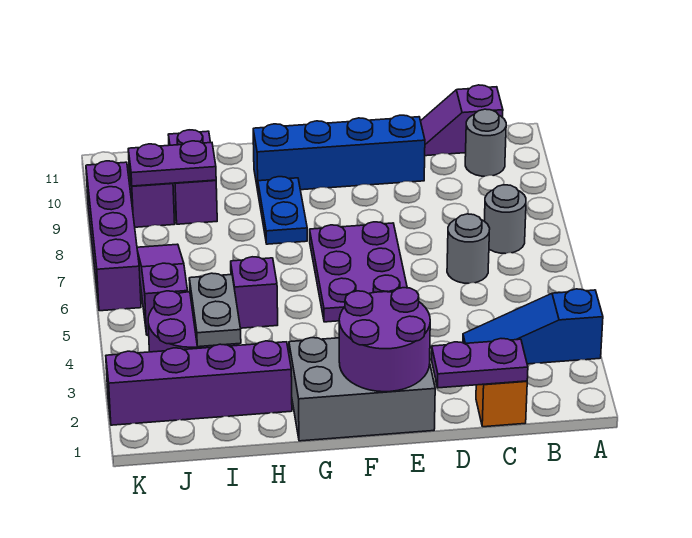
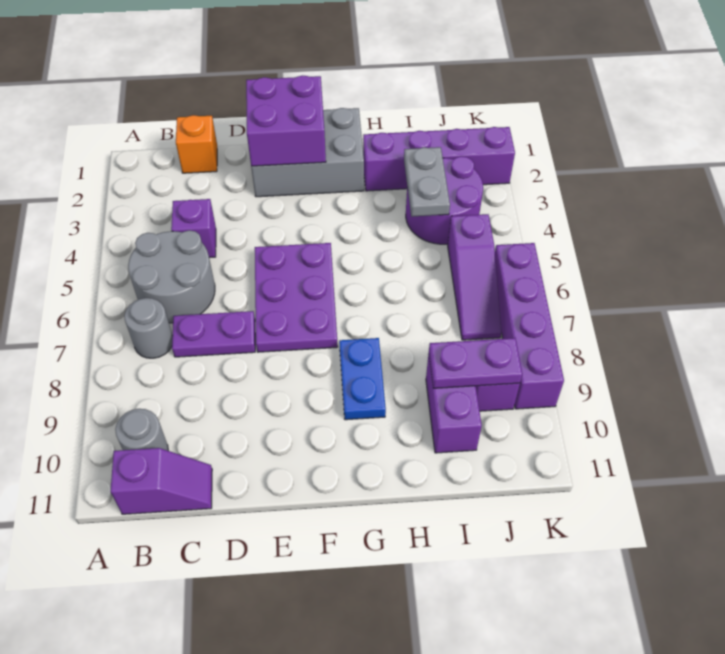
blue slope A3:C3 level 1 top A -> none
purple plate C1:D1 level 2 -> purple plate C7:D7 level 1
grey round brick C6 level 1 -> grey round brick B5:C6 level 1
blue brick D10:G10 level 1 -> none
purple round brick E1:F2 level 2 -> purple brick E1:F2 level 2
purple brick H5 level 1 -> purple brick C4 level 1

